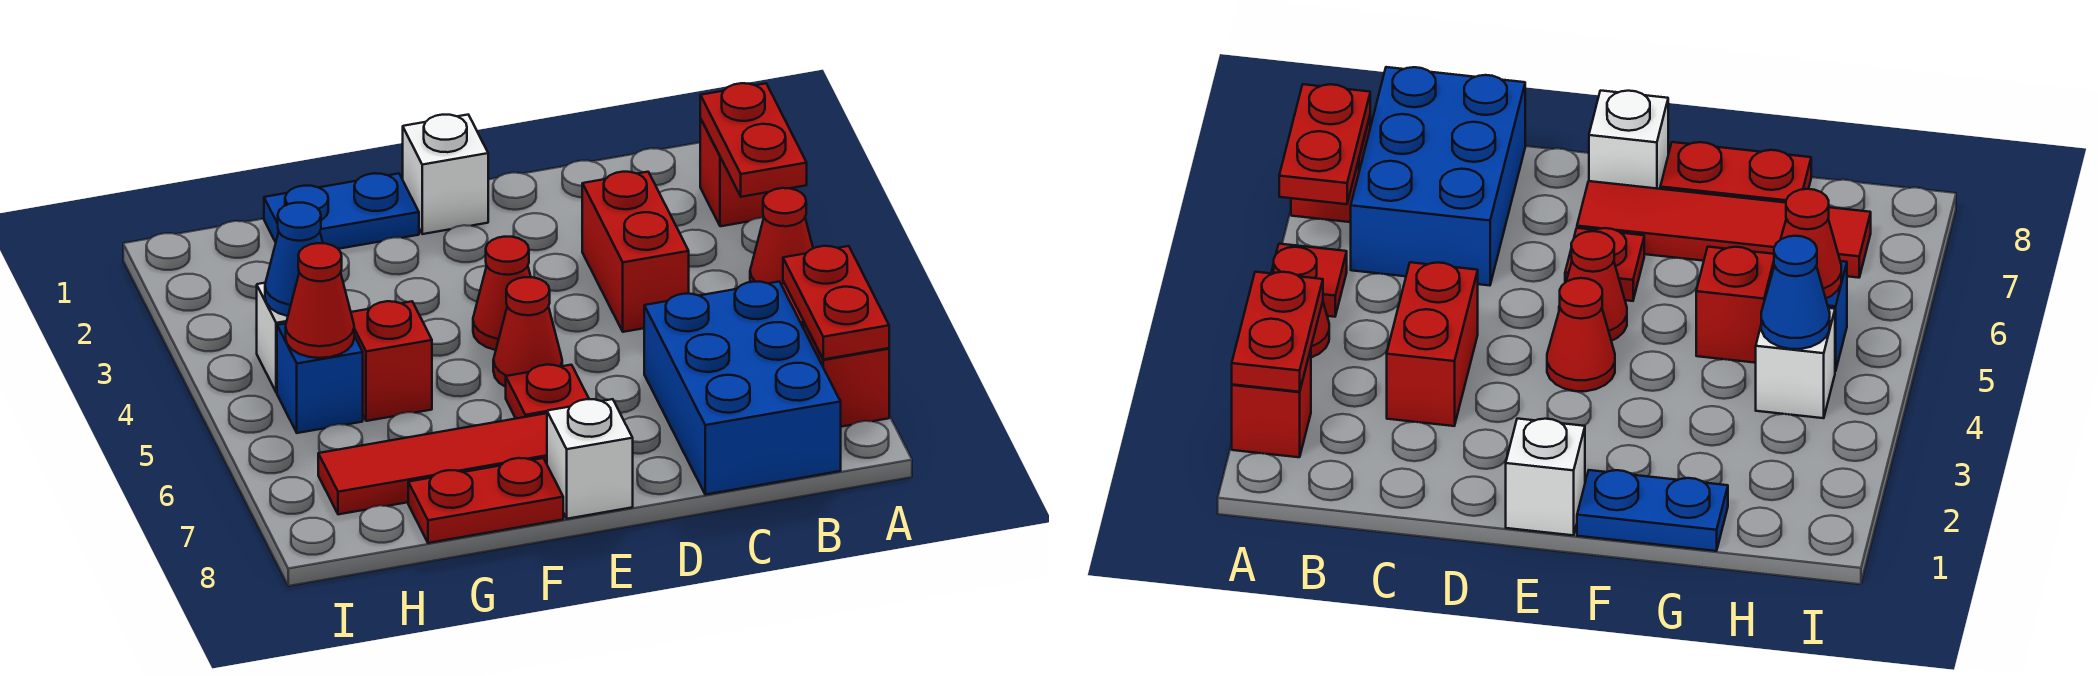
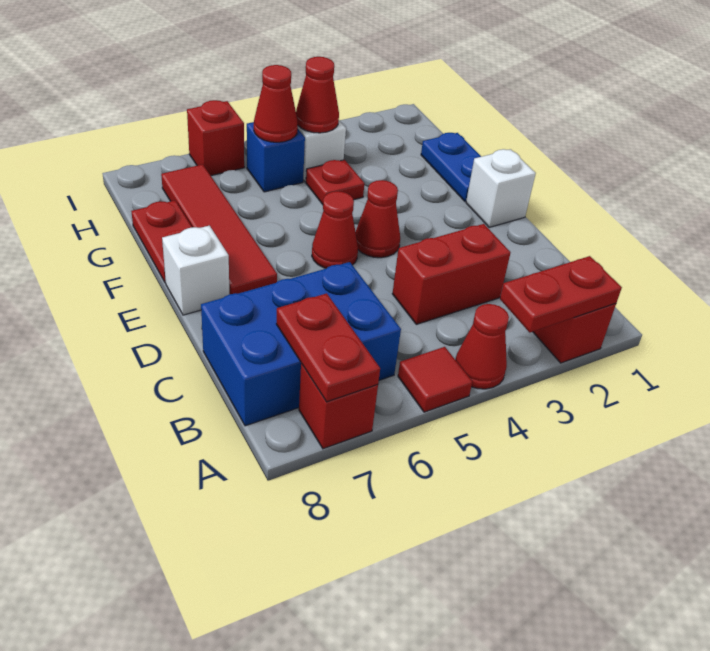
red plate A6:A7 level 2 -> red plate A7:B7 level 2
red plate E6 level 1 -> red plate G4 level 1
red brick G5 level 1 -> red brick I6 level 1
blue cone H4 level 2 -> red cone H4 level 2

